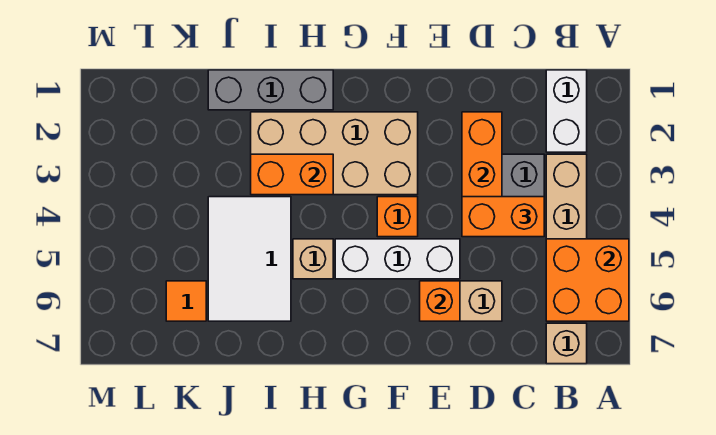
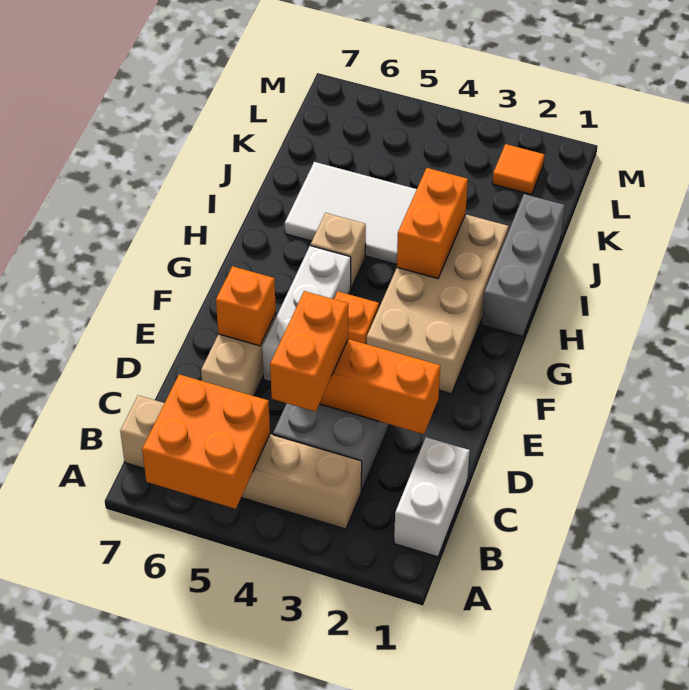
white brick B1:B2 level 1 -> white brick B1:C1 level 1
orange tile K6 level 1 -> orange tile L2 level 1

